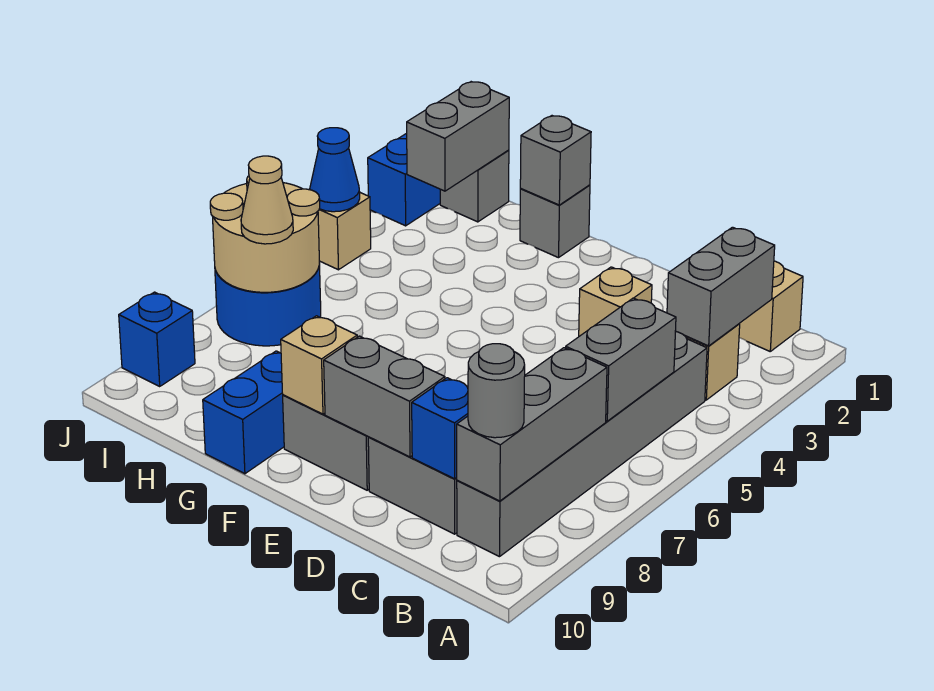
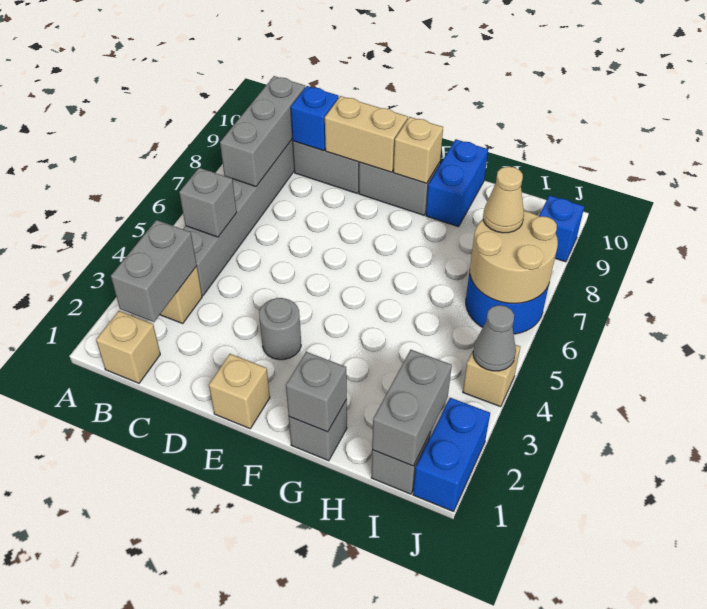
grey brick B5:B6 level 2 -> grey brick B5 level 2
grey round brick B9 level 3 -> grey round brick E3 level 1
tan brick D3 level 1 -> tan brick E1 level 1
grey brick D9:E9 level 2 -> tan brick D9:E9 level 2
blue cone J4 level 2 -> grey cone J4 level 2

